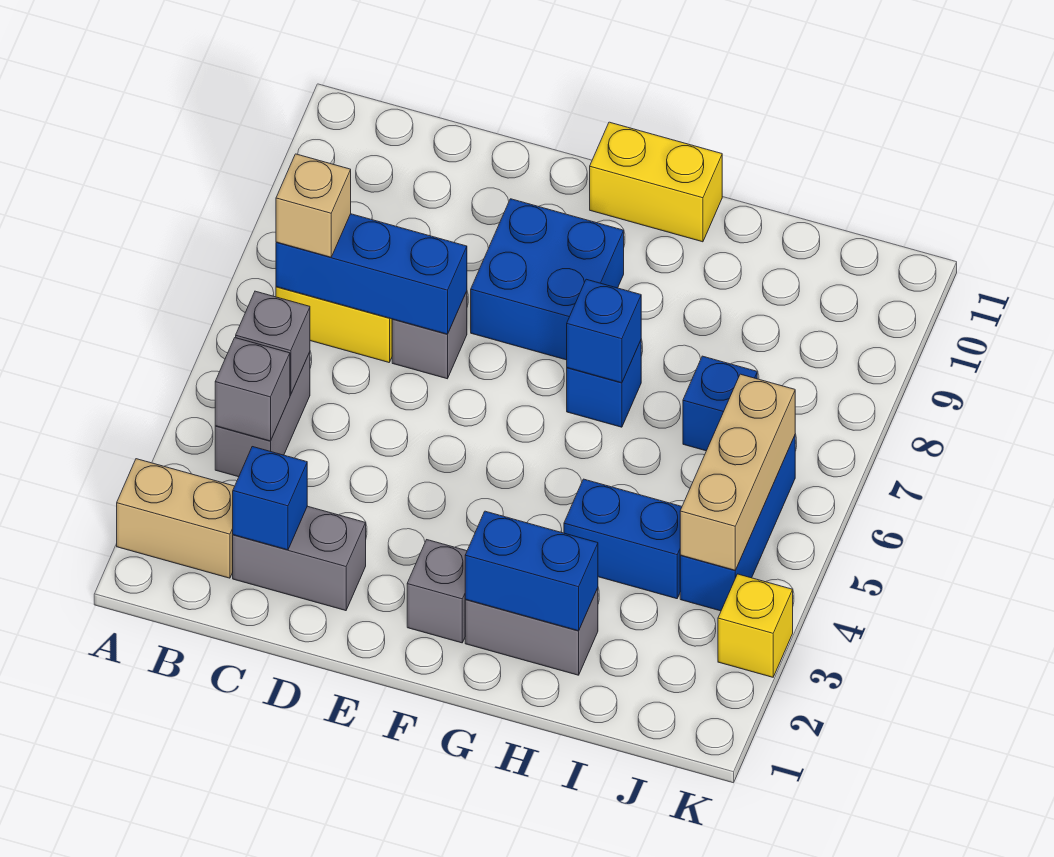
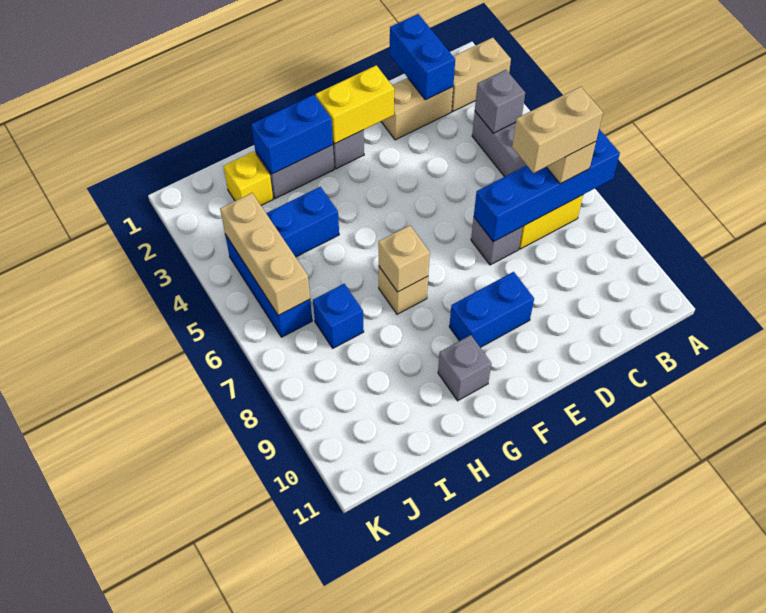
grey brick B5 level 2 -> grey brick G10 level 1
blue brick B7:D7 level 2 -> blue brick A7:D7 level 2
none -> tan brick B7:C7 level 4
grey brick C2:D2 level 1 -> tan brick C2:D2 level 1
blue brick C2 level 2 -> blue brick C1:C2 level 2
blue brick E8:F9 level 1 -> blue brick E9:F9 level 1
yellow brick F11:G11 level 1 -> yellow brick E2:F2 level 2
blue brick G7 level 1 -> tan brick G7 level 1
blue brick G7 level 2 -> tan brick G7 level 2
yellow brick K3 level 1 -> yellow brick I2 level 1

